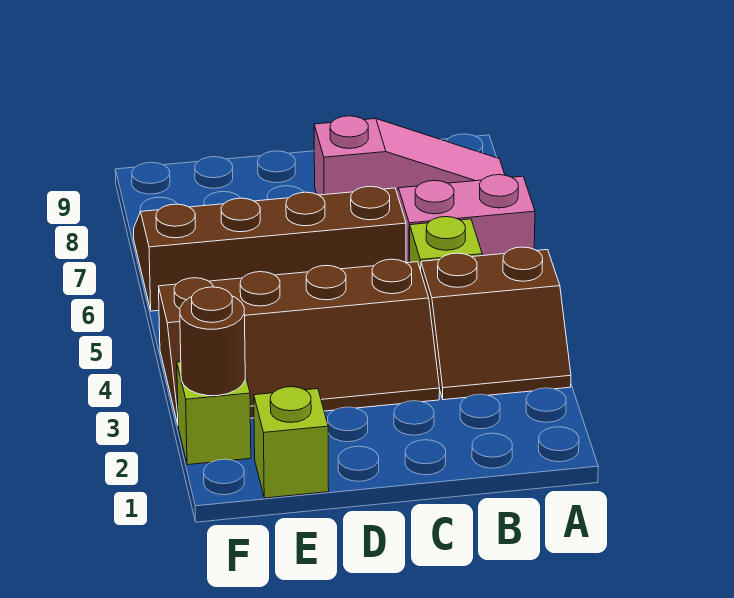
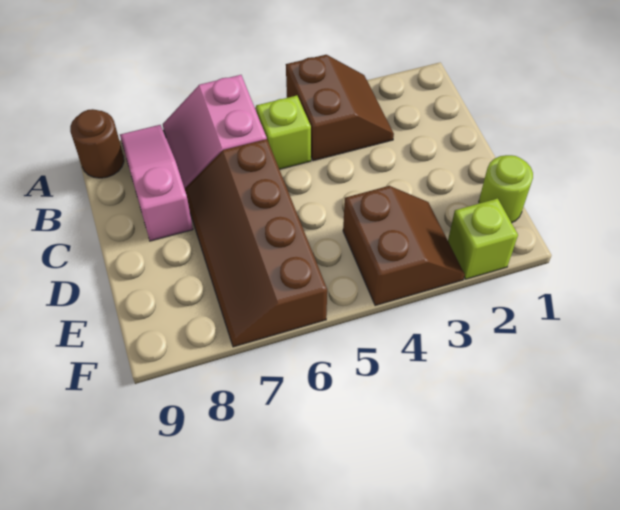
brown slope C3:F4 level 1 top 4 -> brown slope E3:F4 level 1 top 4
lime brick E1 level 1 -> lime round brick E1 level 1
brown round brick F2 level 2 -> brown round brick A9 level 1

